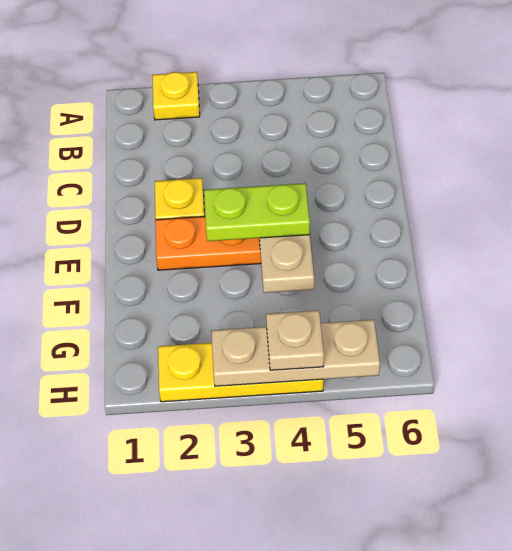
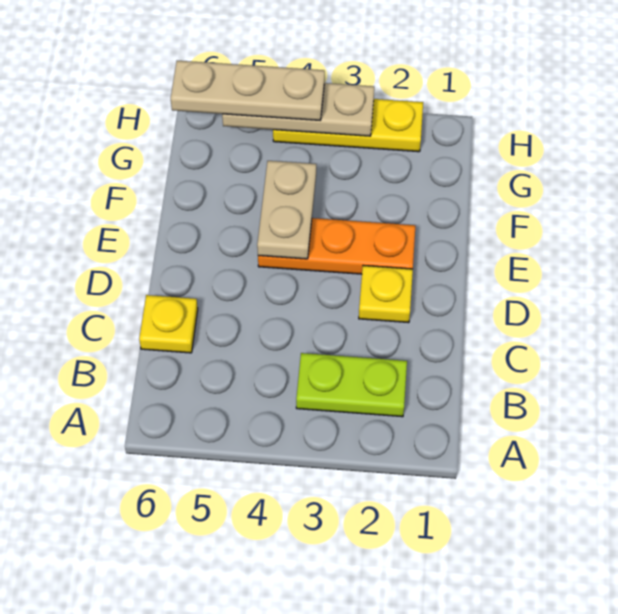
yellow plate A2 level 1 -> yellow plate C6 level 1
lime plate E3:E4 level 3 -> lime plate B2:B3 level 1
tan plate H4 level 3 -> tan plate H4:H6 level 3

